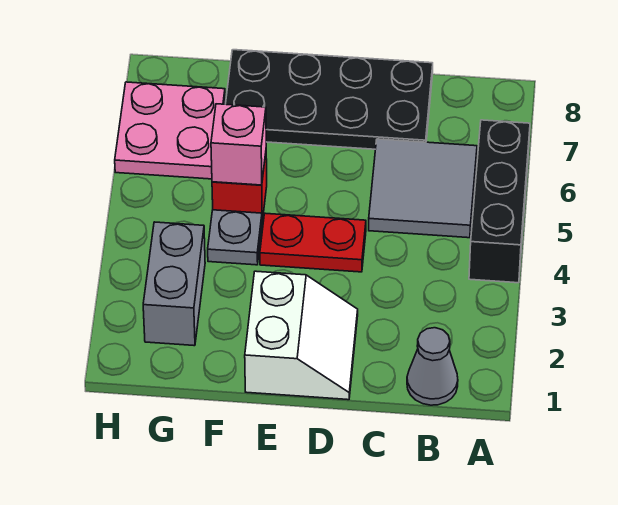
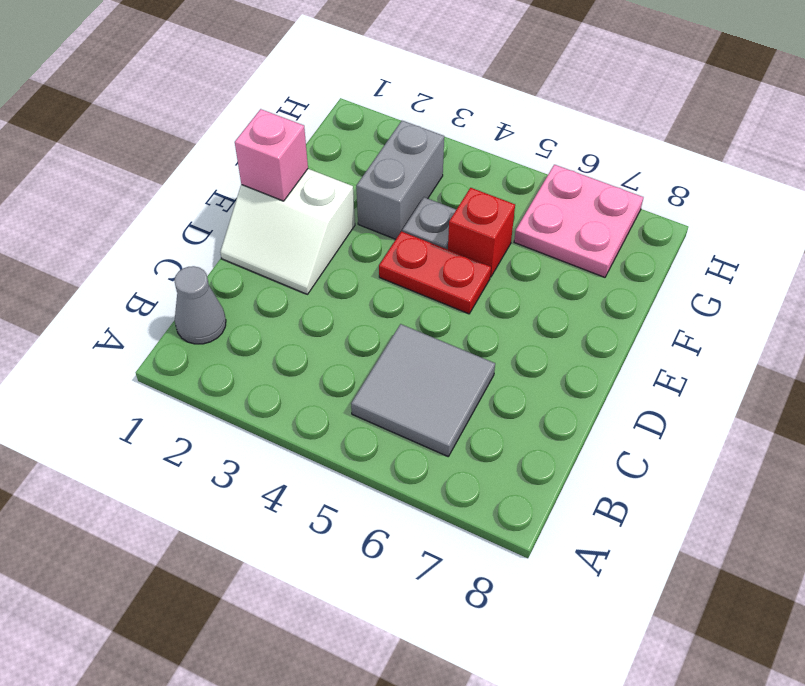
black brick A4:A6 level 1 -> none
black plate C7:F8 level 1 -> none
red plate D4:E4 level 1 -> red plate E4:E5 level 1
pink brick F5 level 2 -> pink brick E1 level 2
grey brick G2:G3 level 1 -> grey brick F3:G3 level 1

